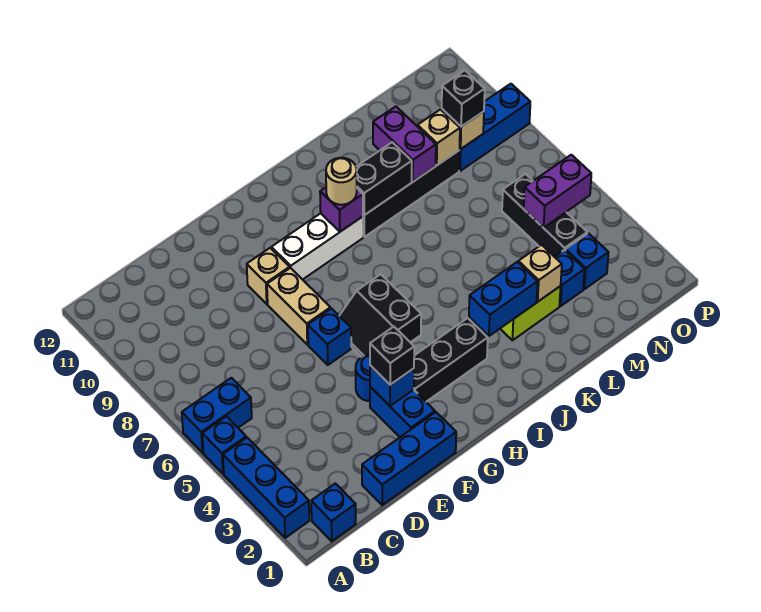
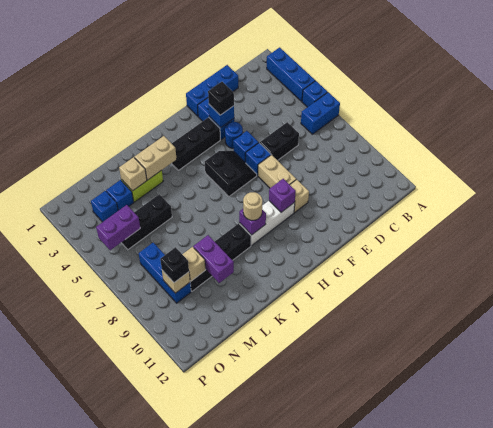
blue brick B1 level 1 -> blue brick F5 level 1
none -> purple brick G9 level 2
blue brick J3:K3 level 2 -> tan brick J3:K3 level 2
black brick J9:K9 level 2 -> black brick D6:E6 level 1
black brick N4:N6 level 1 -> black brick L5:N5 level 1
blue brick N9:P9 level 1 -> blue brick N7:N9 level 1

